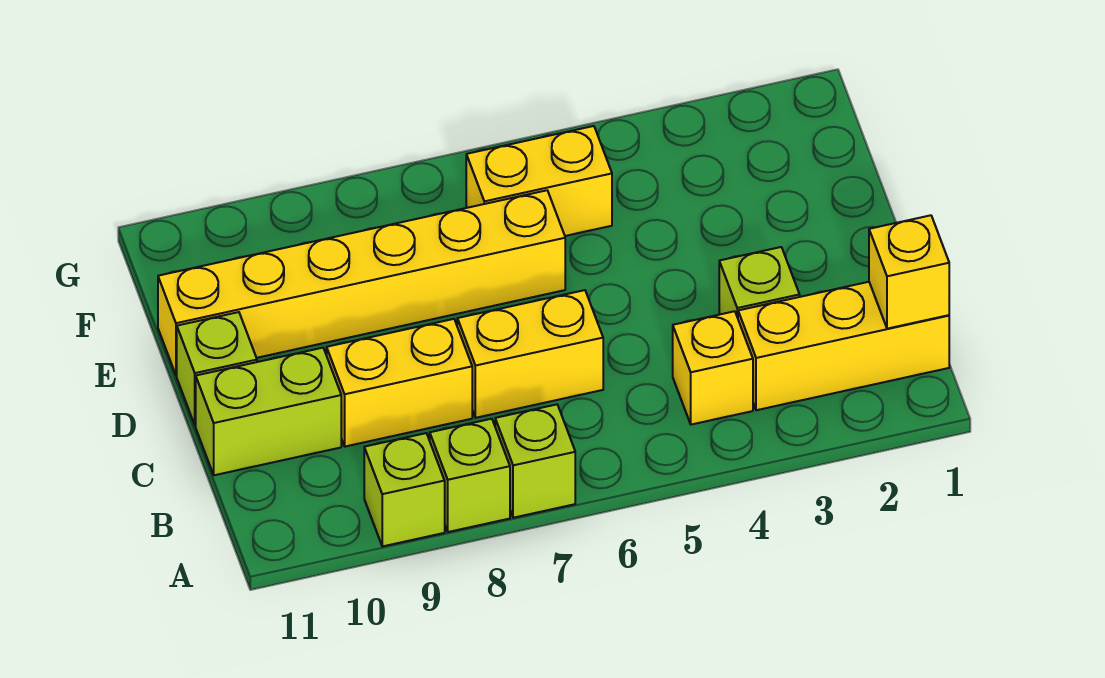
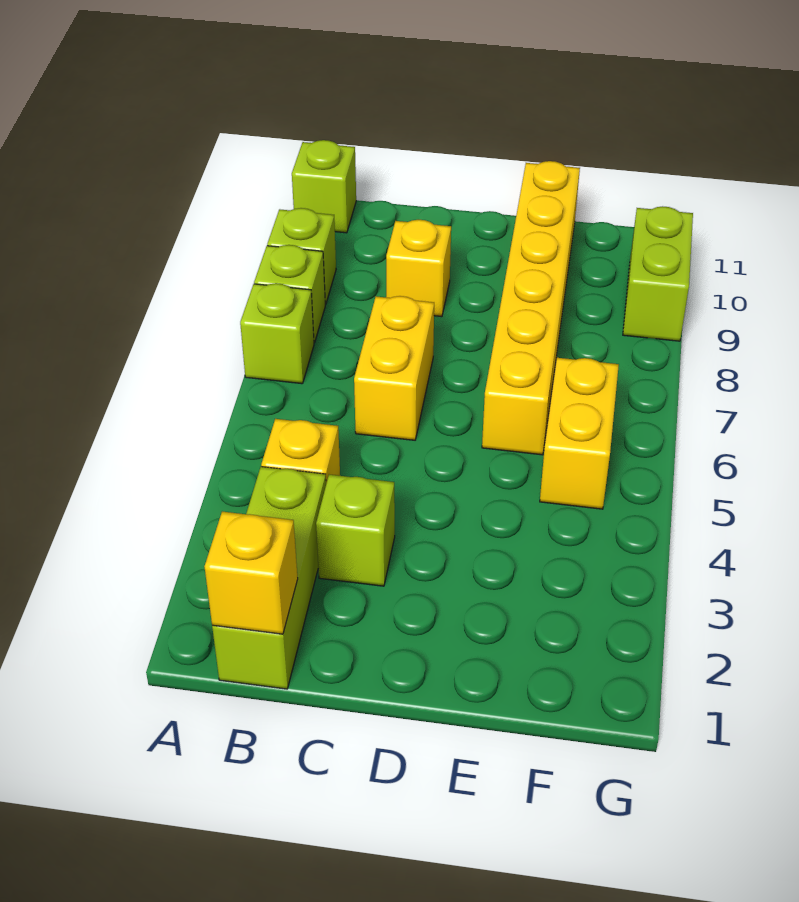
yellow brick B1:B3 level 1 -> lime brick B1:B3 level 1
yellow brick C8:C9 level 1 -> yellow brick C9 level 1
lime brick C10:C11 level 1 -> lime brick G9:G10 level 1
lime brick D11 level 1 -> lime brick A11 level 1

